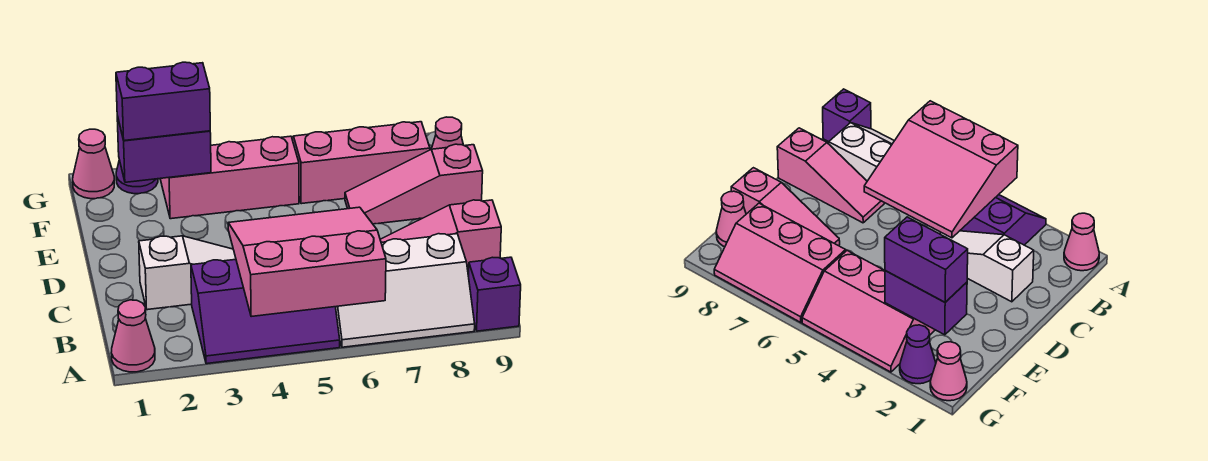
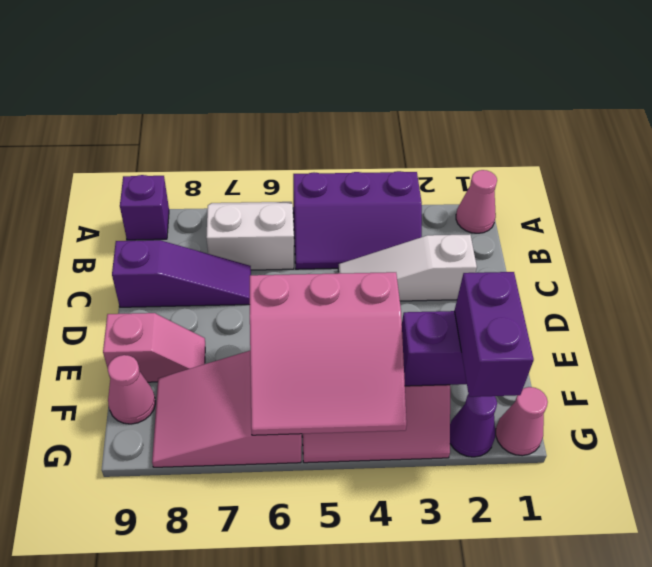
purple slope A3:B5 level 1 top B -> purple slope A3:B5 level 1 top A
pink slope A4:C6 level 2 top A -> pink slope E4:G6 level 2 top E
white slope A6:B8 level 1 top B -> white slope A6:B7 level 1 top B
pink slope C7:C9 level 1 top 9 -> purple slope C7:C9 level 1 top 9
pink slope E7:E9 level 1 top 9 -> pink slope E8:E9 level 1 top 9
purple brick F2:F3 level 3 -> purple brick F2:G2 level 3
pink slope F6:G8 level 1 top F -> pink slope F6:G8 level 1 top 6

